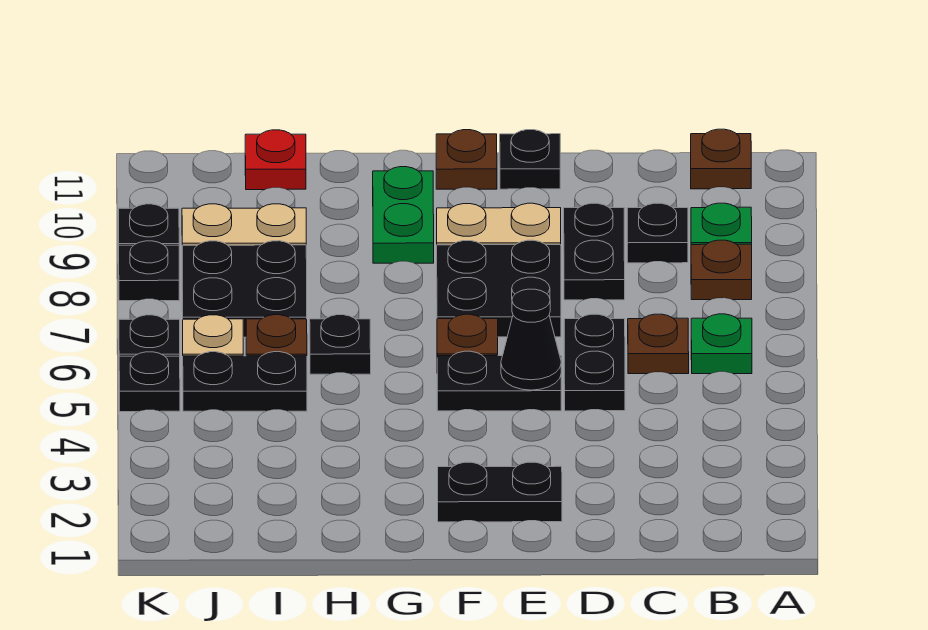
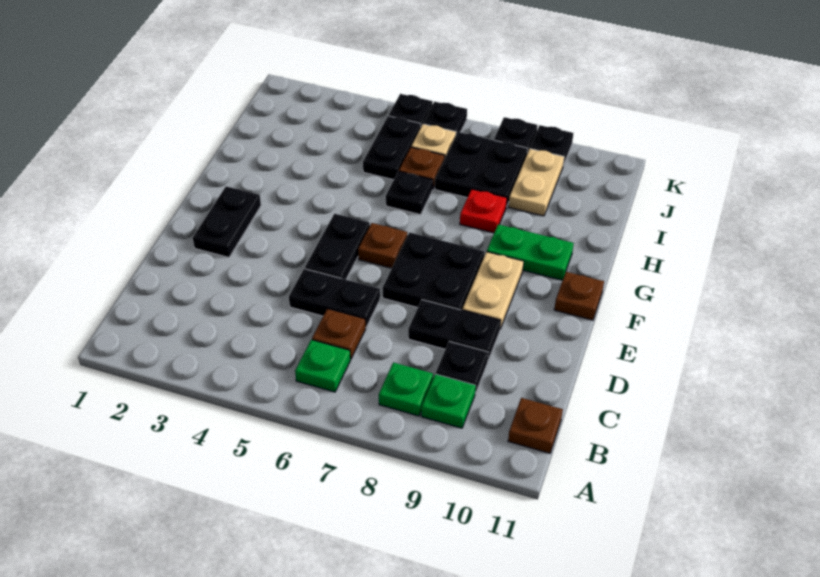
brown plate B8 level 1 -> green plate B8 level 1
black cone E5 level 2 -> none
black plate E11 level 1 -> none
red plate I11 level 1 -> red plate H8 level 1

